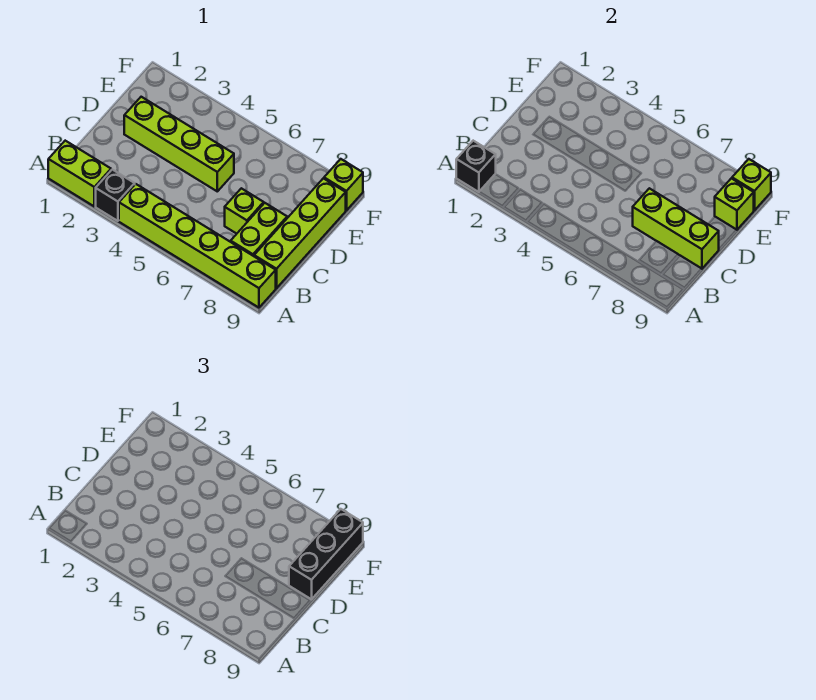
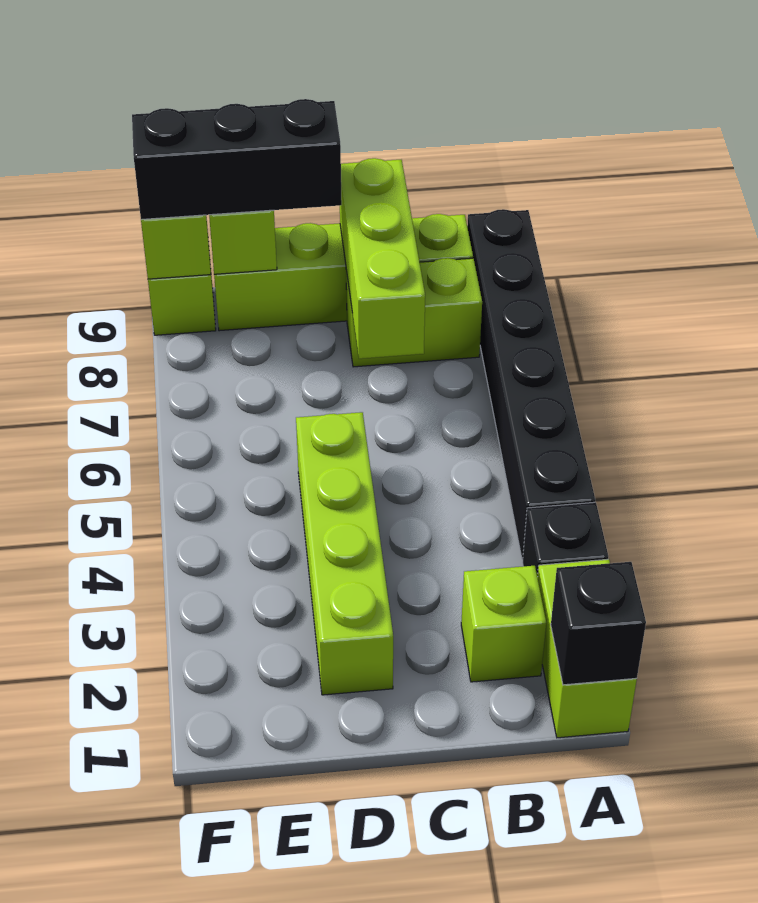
lime brick A4:A9 level 1 -> black brick A4:A9 level 1
lime brick C7 level 1 -> lime brick B2 level 1

